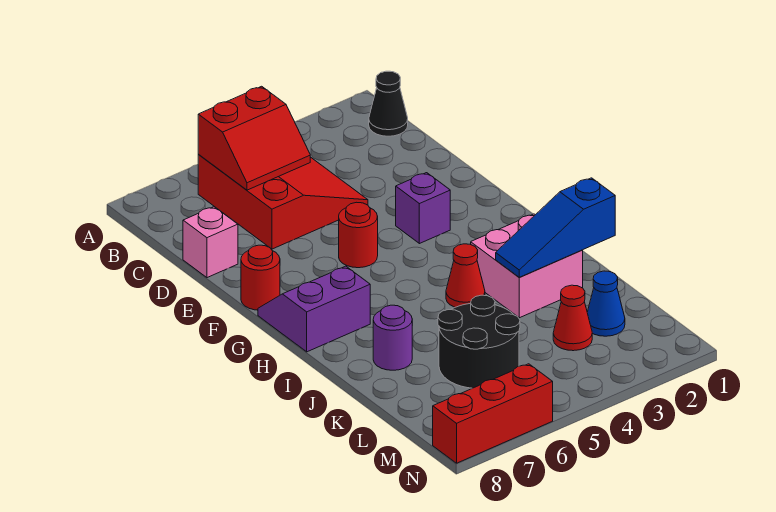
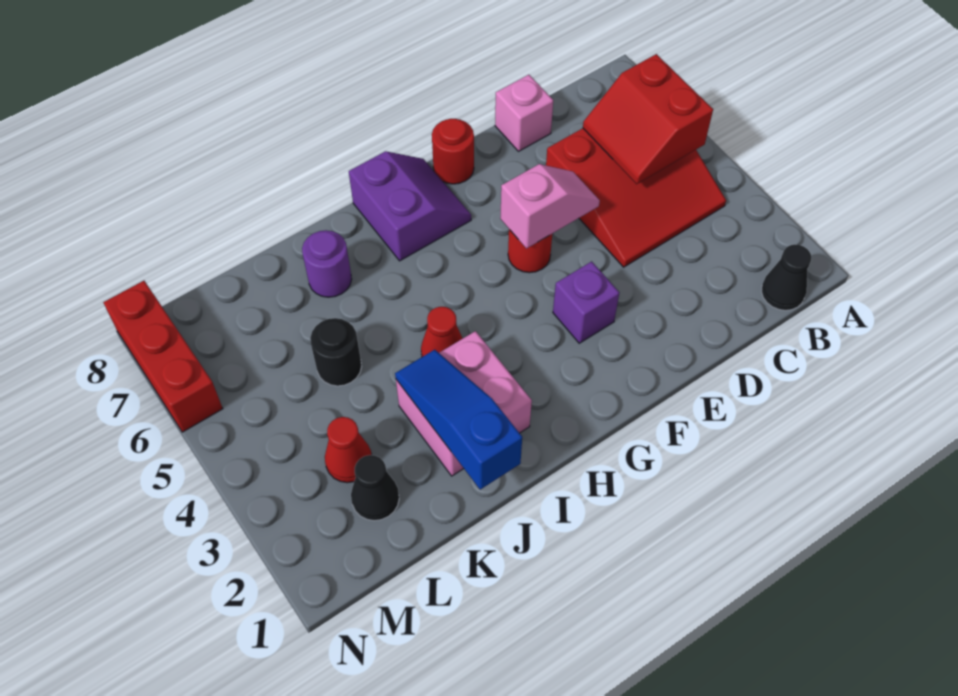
none -> pink slope E5:F5 level 2 top F
black round brick K5:L6 level 1 -> black round brick K5 level 1
blue cone L2 level 1 -> black cone L2 level 1

